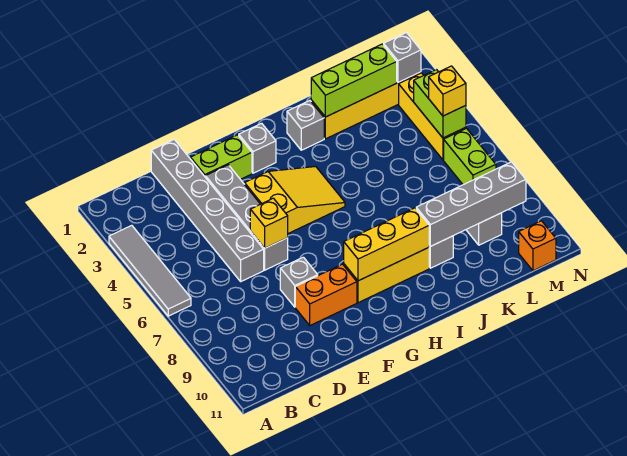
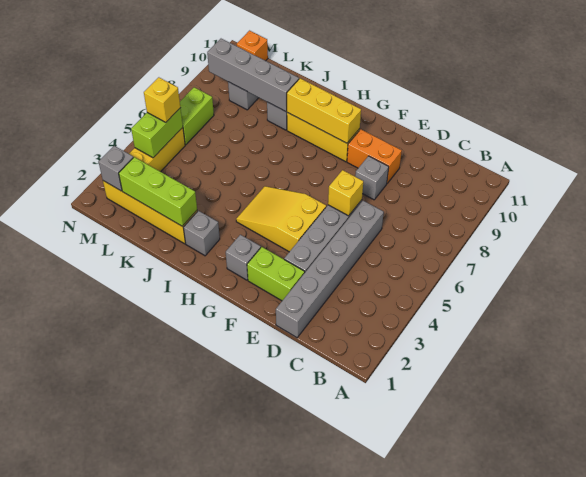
grey tile A3:A6 level 1 -> none

